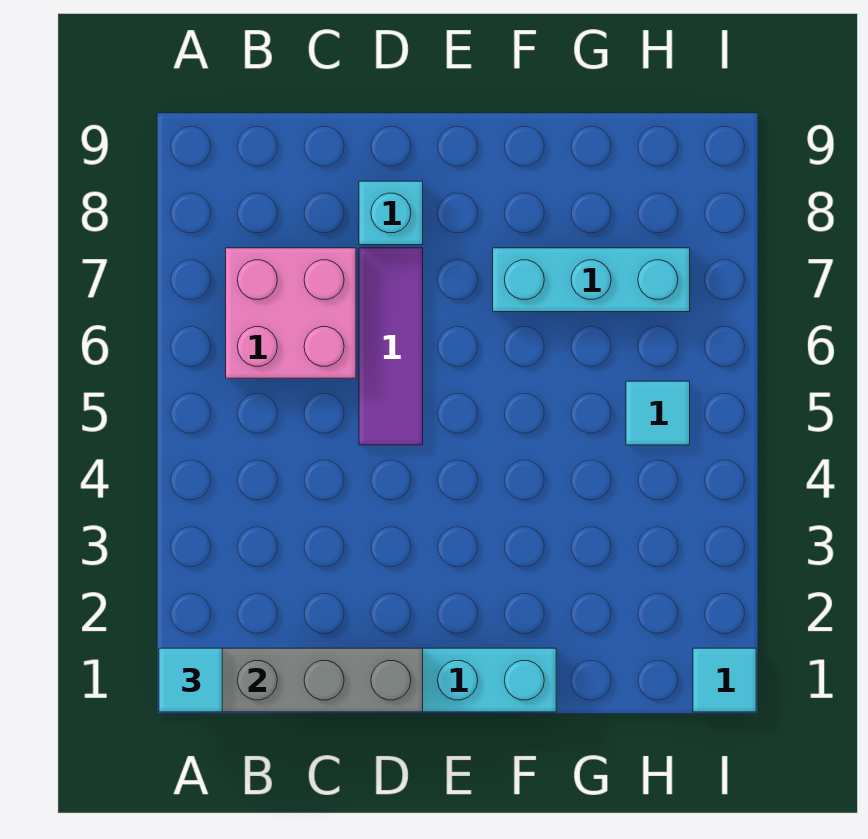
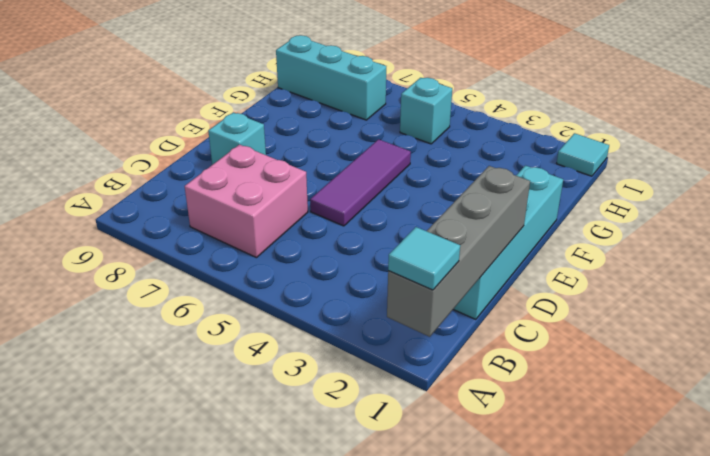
purple tile D5:D7 level 1 -> purple tile D5:F5 level 1
cyan brick F7:H7 level 1 -> cyan brick H7:H9 level 1
cyan tile H5 level 1 -> cyan brick H5 level 1

